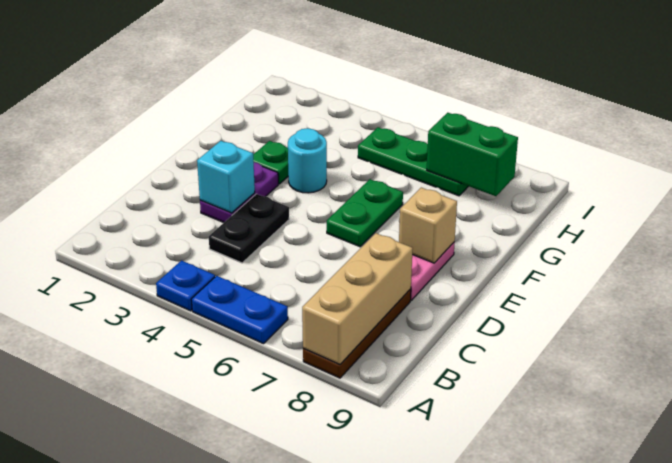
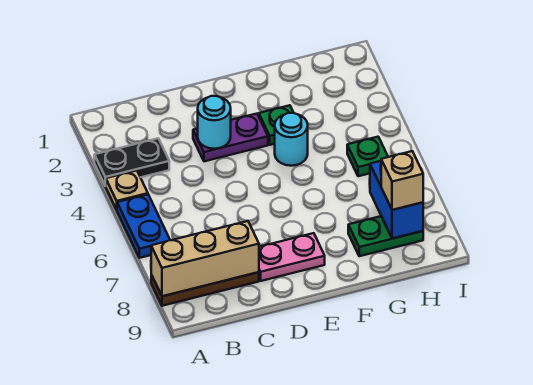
blue plate A4 level 1 -> tan plate A4 level 1
black plate C4:D4 level 1 -> black plate A3:B3 level 1
cyan brick D3 level 2 -> cyan round brick D3 level 2
green plate E6:F6 level 1 -> green plate G8:H8 level 1
tan brick E8 level 2 -> tan brick H8 level 3
green plate H5:H7 level 1 -> green plate H5 level 1
green brick H7:H8 level 2 -> blue brick H7:H8 level 2

